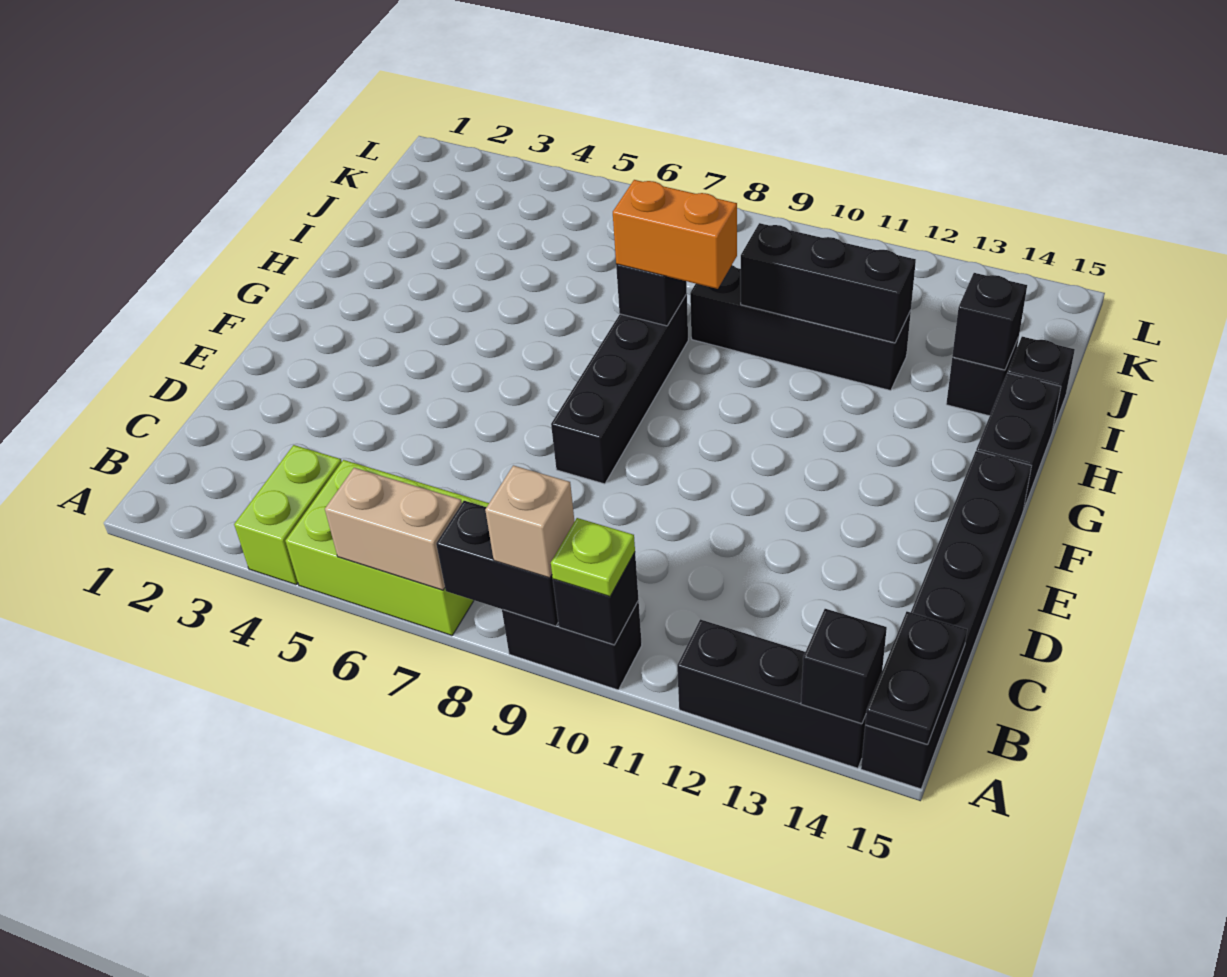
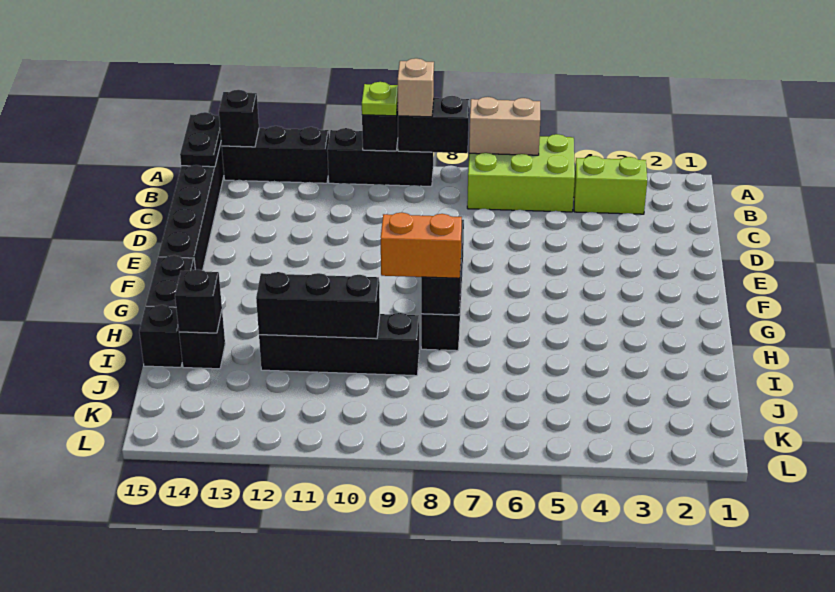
lime brick A4:B4 level 1 -> lime brick B3:B4 level 1
black brick A9:A10 level 1 -> black brick A9:A11 level 1

